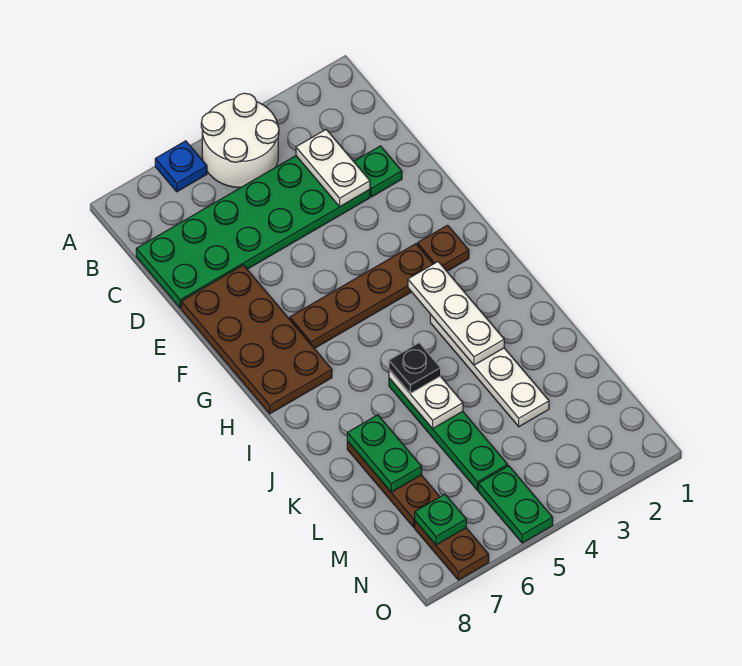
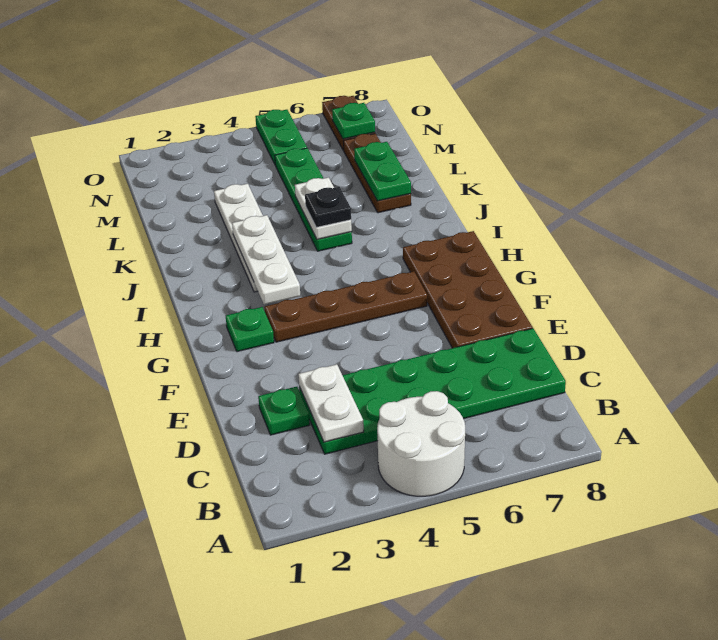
blue plate A6 level 1 -> none
brown plate G2 level 1 -> green plate G2 level 1

